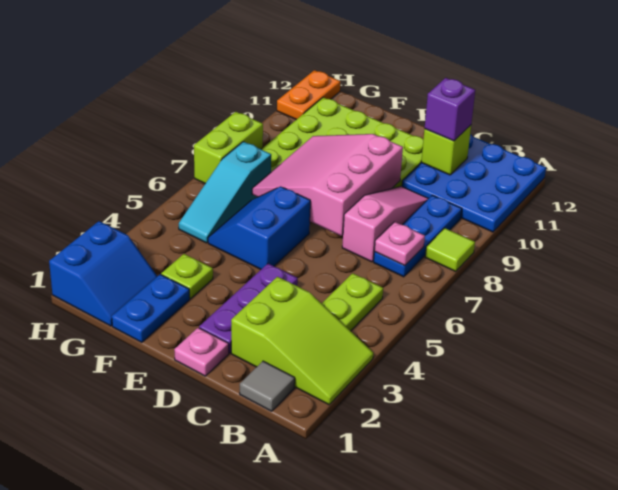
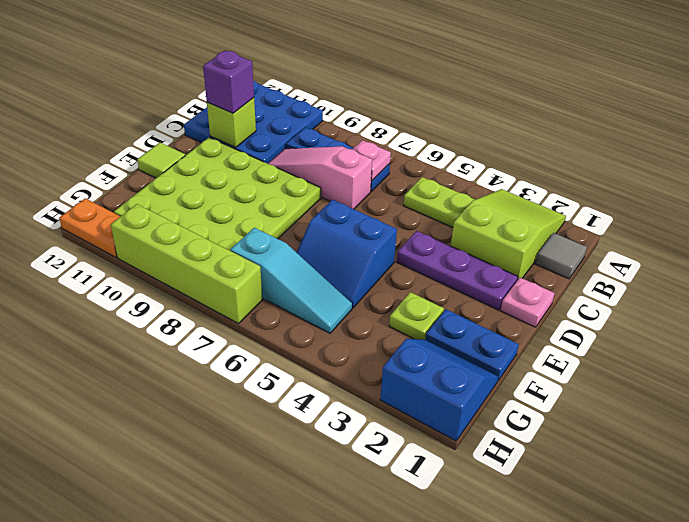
lime tile A8 level 1 -> lime tile E12 level 1
pink slope D7:F9 level 2 top D -> none
lime brick H7:H8 level 1 -> lime brick H7:H10 level 1

